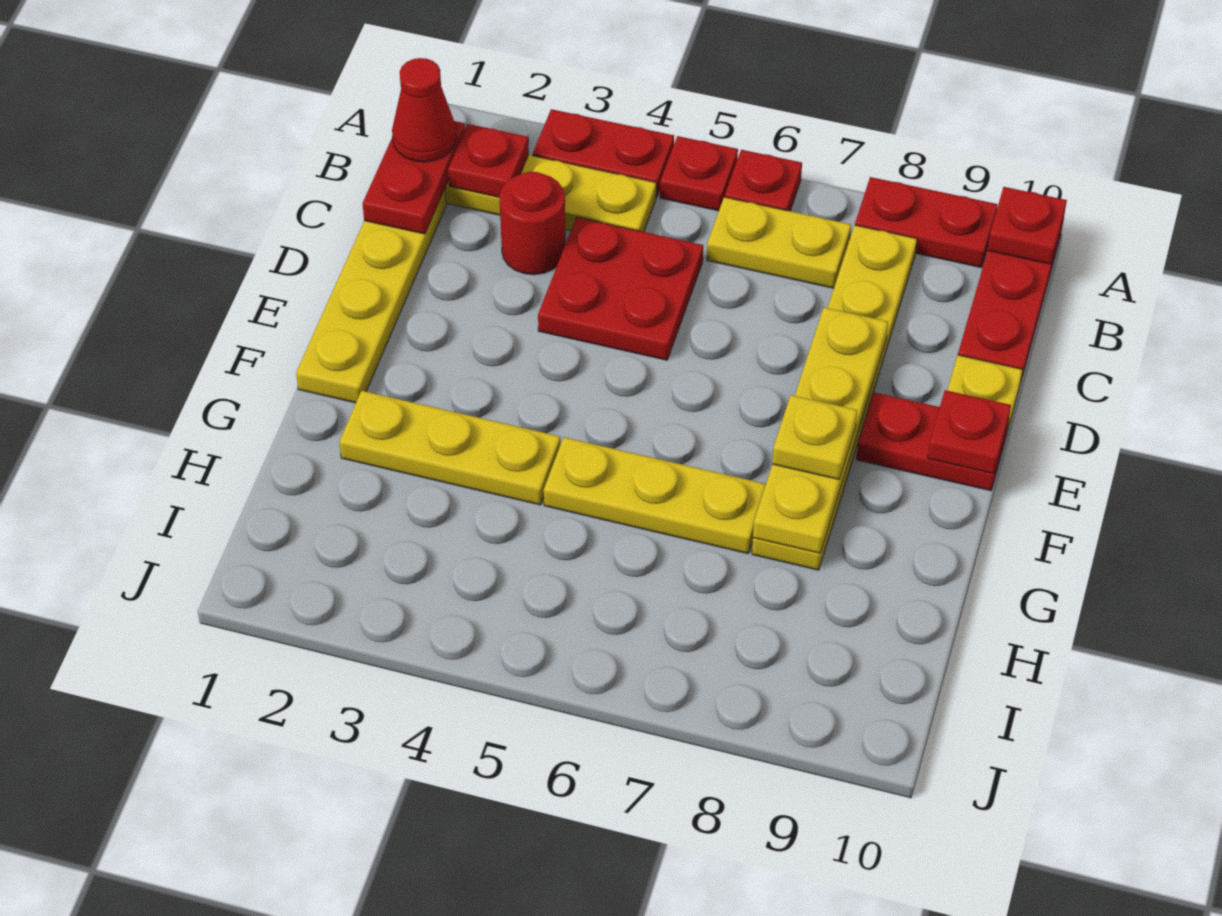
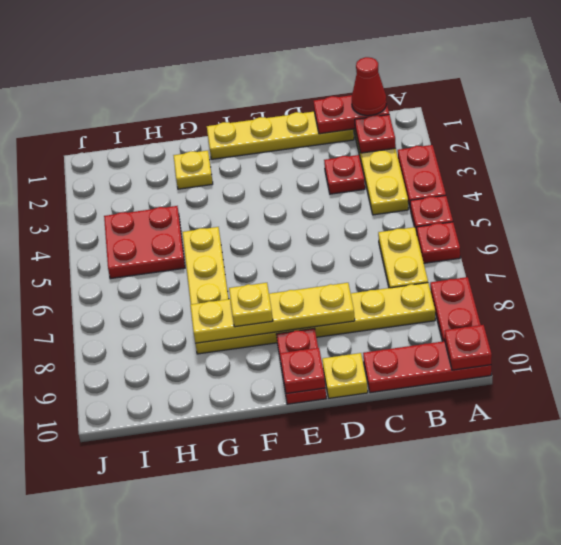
red round brick C3 level 1 -> red plate C3 level 1
red plate C4:D5 level 1 -> red plate H4:I5 level 1
yellow plate G2:G4 level 1 -> yellow plate G2 level 1

